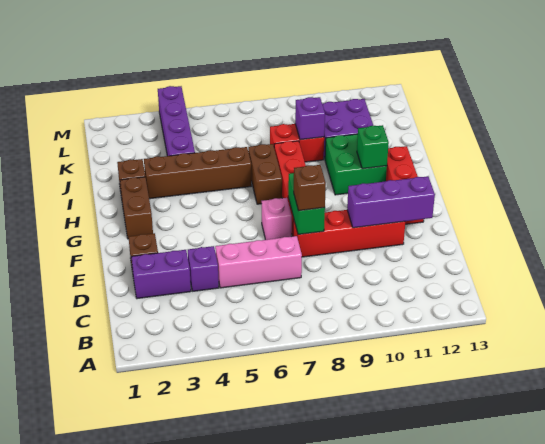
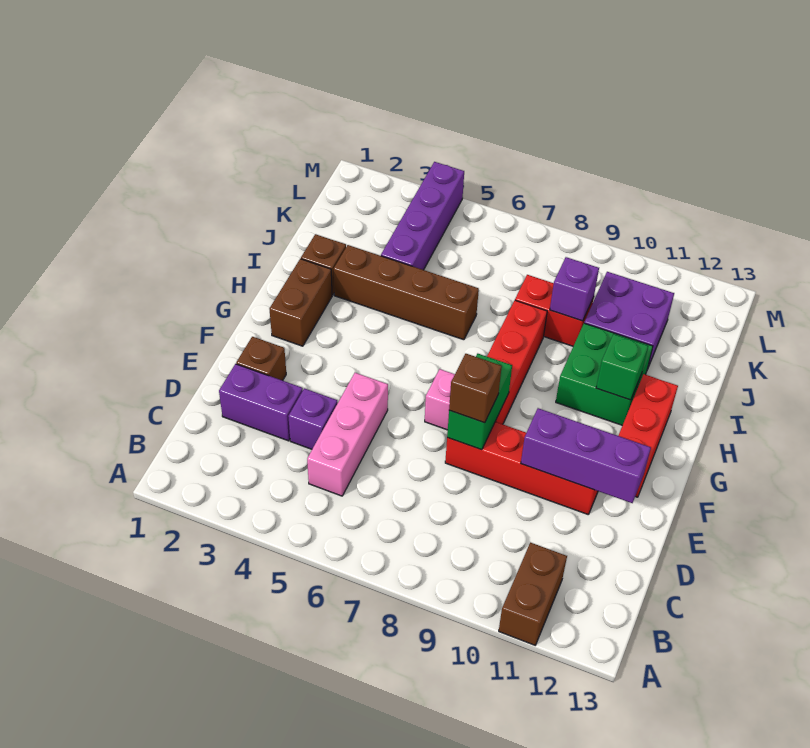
pink brick D5:D7 level 1 -> pink brick C5:E5 level 1
brown brick H7:I7 level 1 -> brown brick A11:B11 level 1

